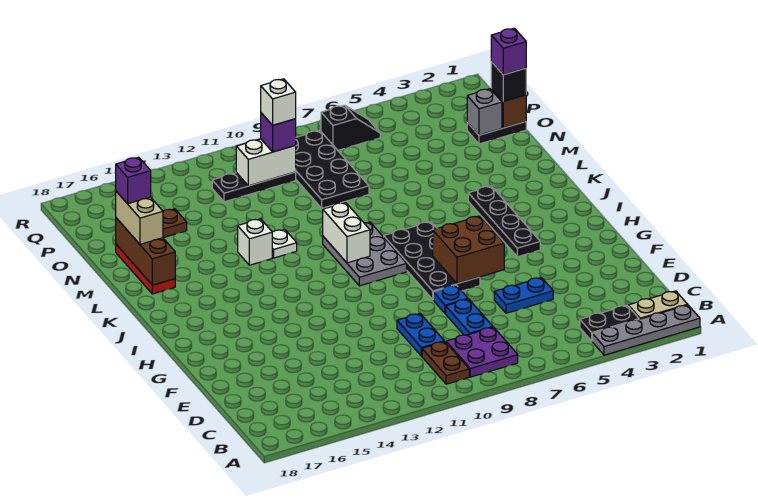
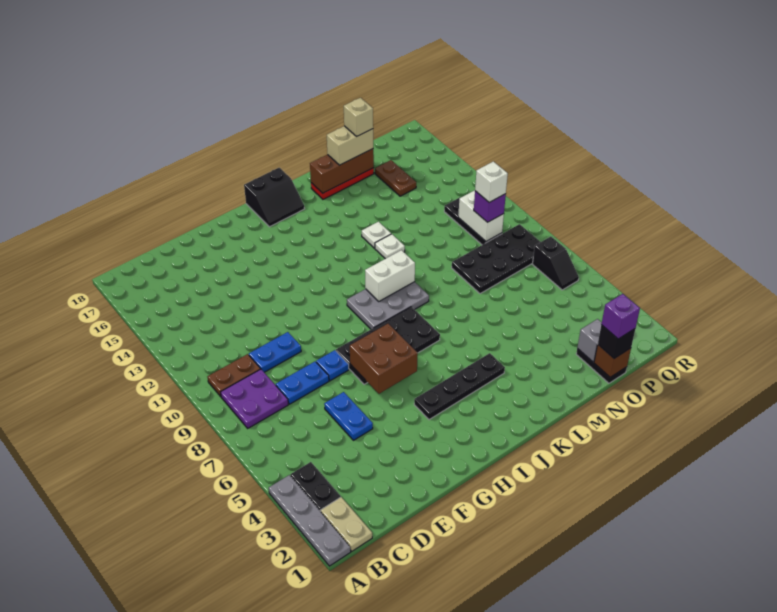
none -> black slope I17:J18 level 1 top 18
white brick L13 level 1 -> white plate L13 level 1
purple brick N17 level 4 -> tan brick N17 level 4

